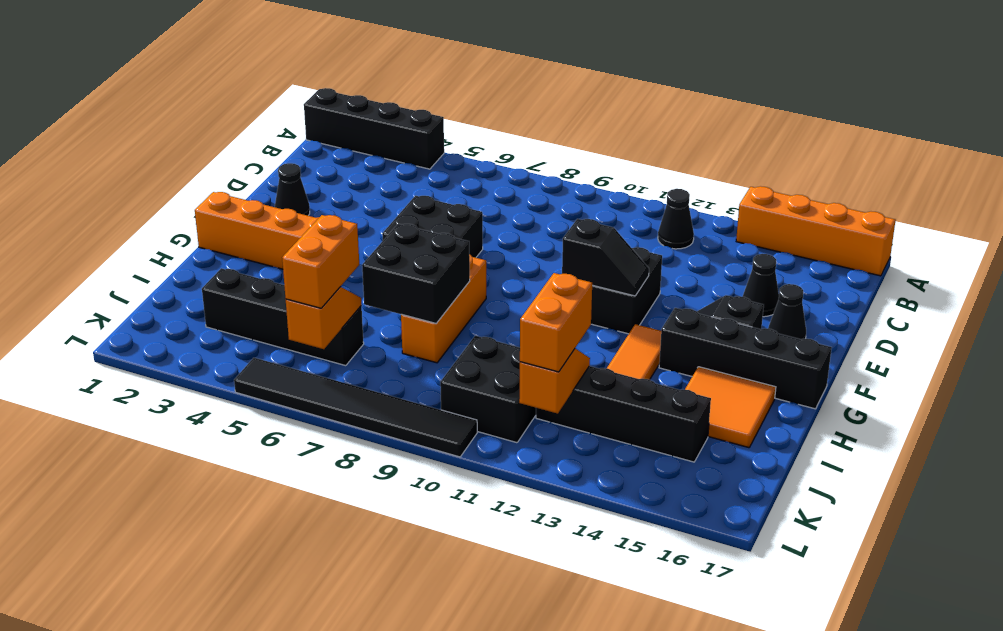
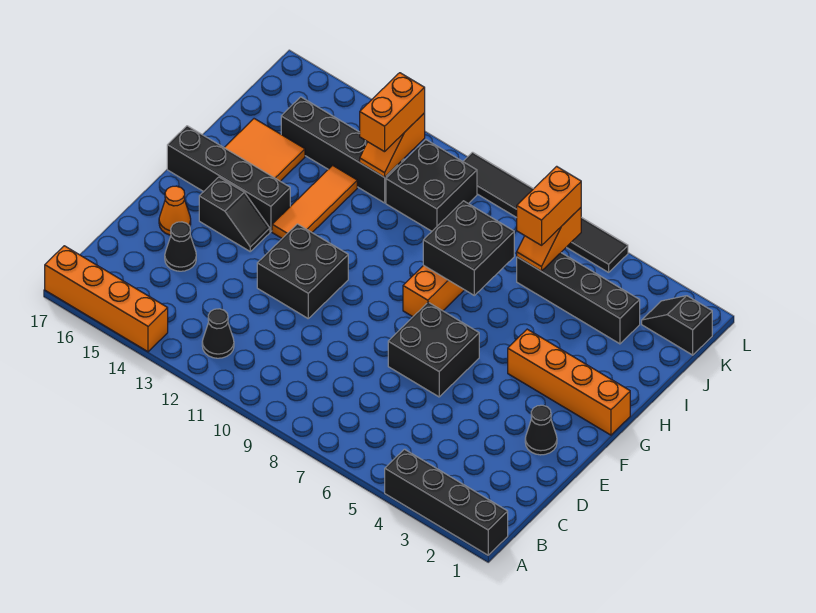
black cone E16 level 1 -> orange cone E16 level 1
black slope F11:F12 level 2 top 11 -> black slope K1:K2 level 1 top 1

